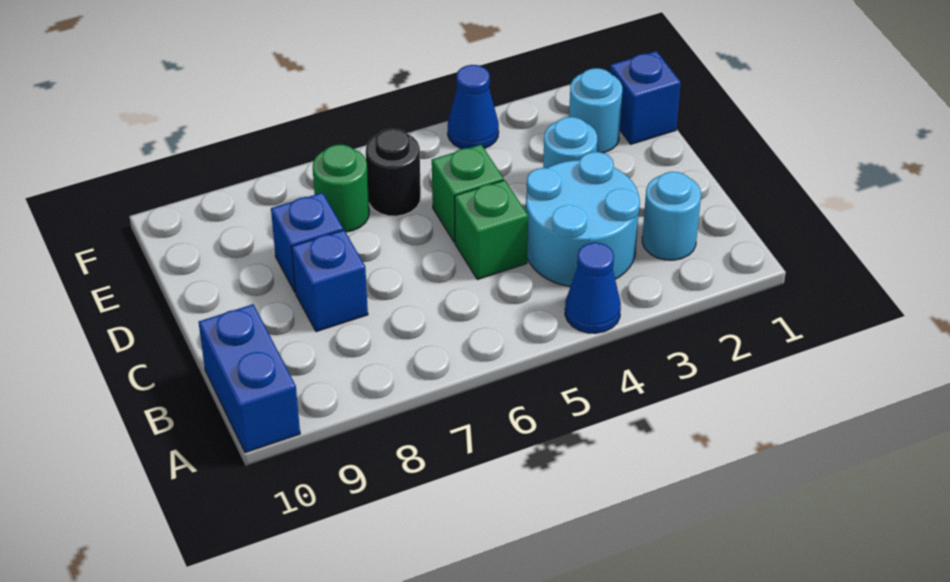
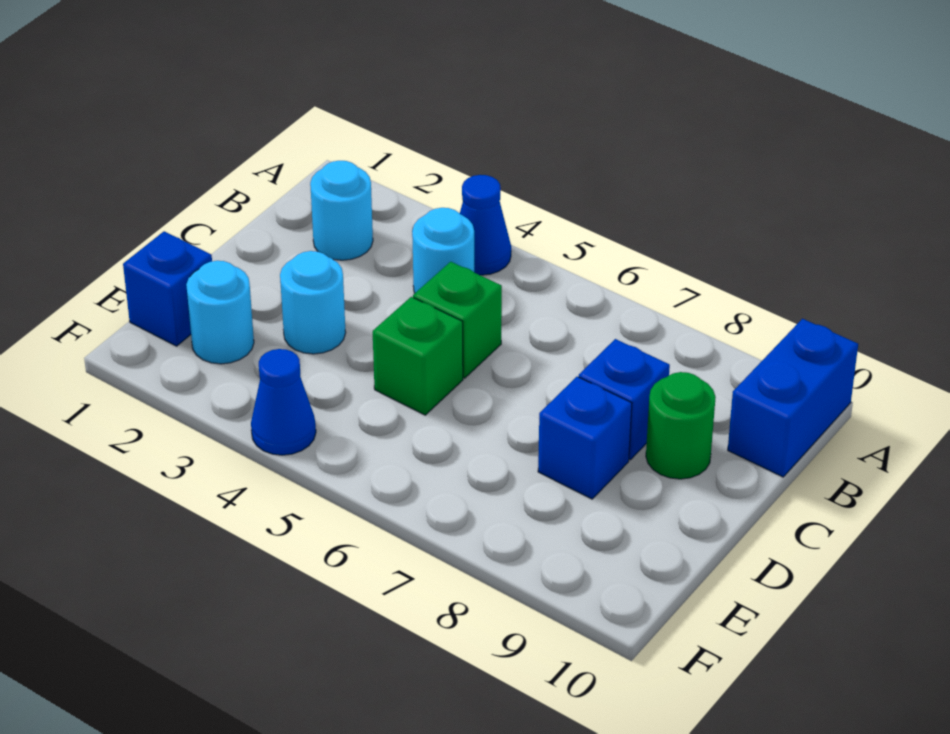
cyan round brick B3:C4 level 1 -> cyan round brick B4 level 1
black round brick E6 level 1 -> none
green round brick E7 level 1 -> green round brick C9 level 1

